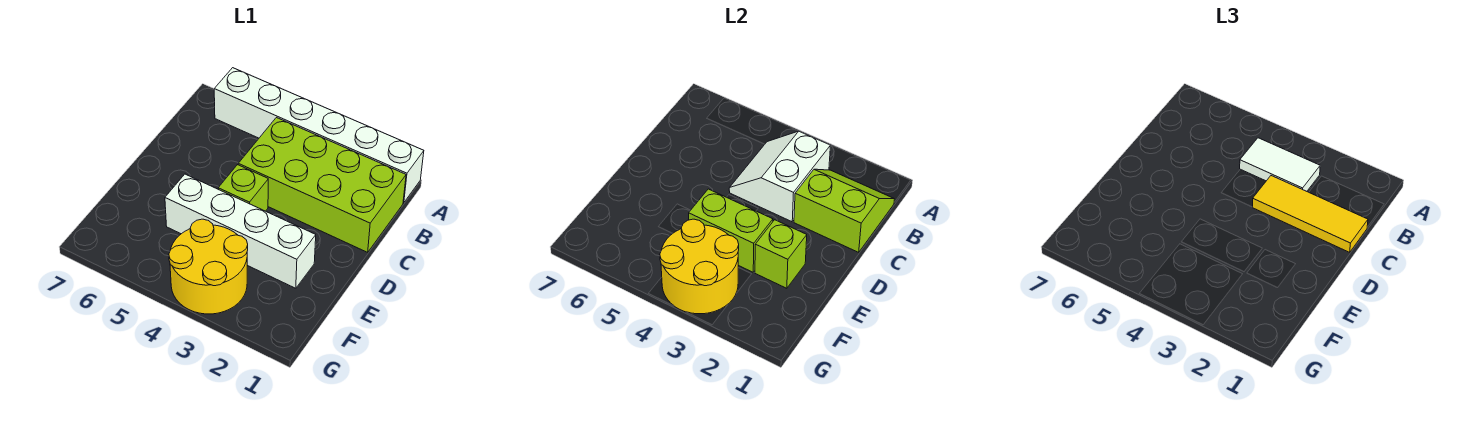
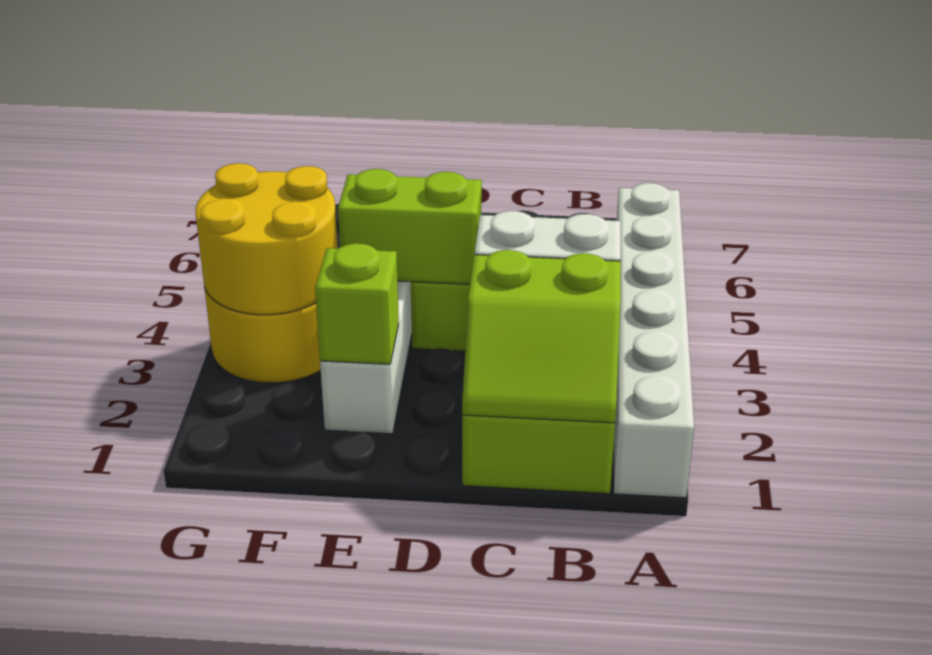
lime slope B1:C2 level 2 top C -> lime slope B1:C2 level 2 top 2
white tile B3:B4 level 3 -> none
yellow tile C1:C3 level 3 -> none
lime brick E3:E4 level 2 -> lime brick D4:E4 level 2

